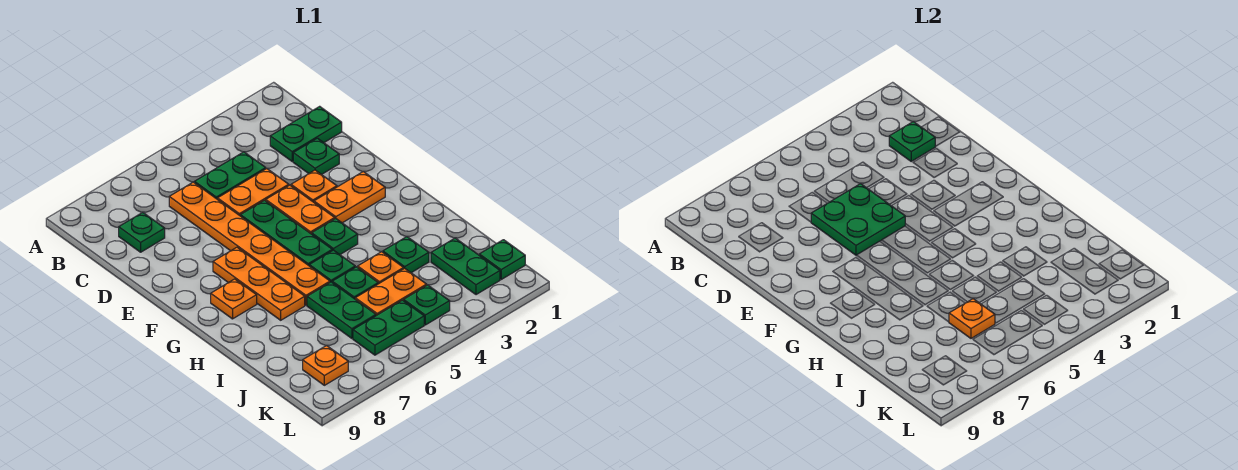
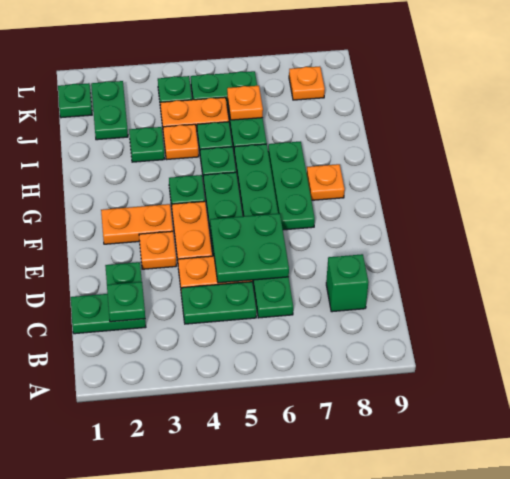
orange plate C6:H6 level 1 -> green plate C6:H6 level 1
green plate C8 level 1 -> green brick C8 level 1
orange plate F7:H7 level 1 -> green plate F7:H7 level 1

